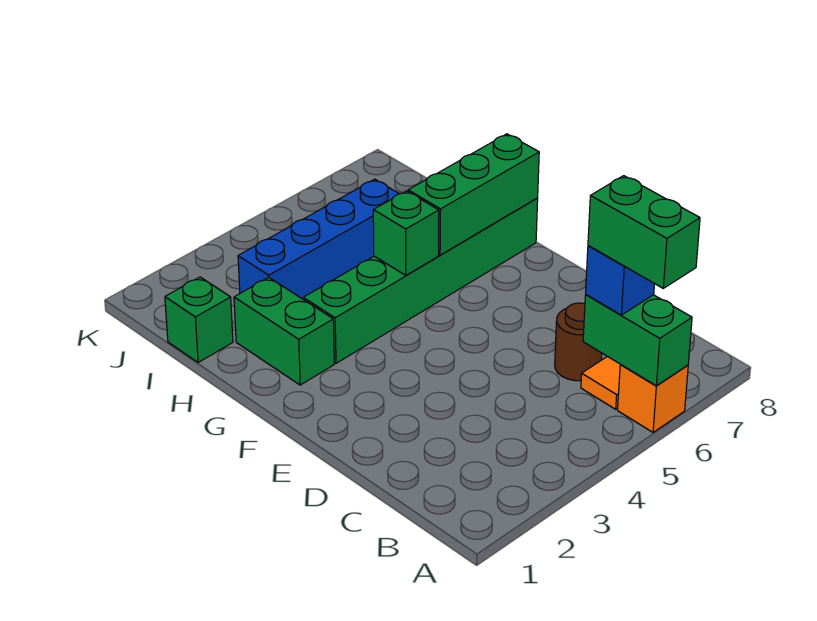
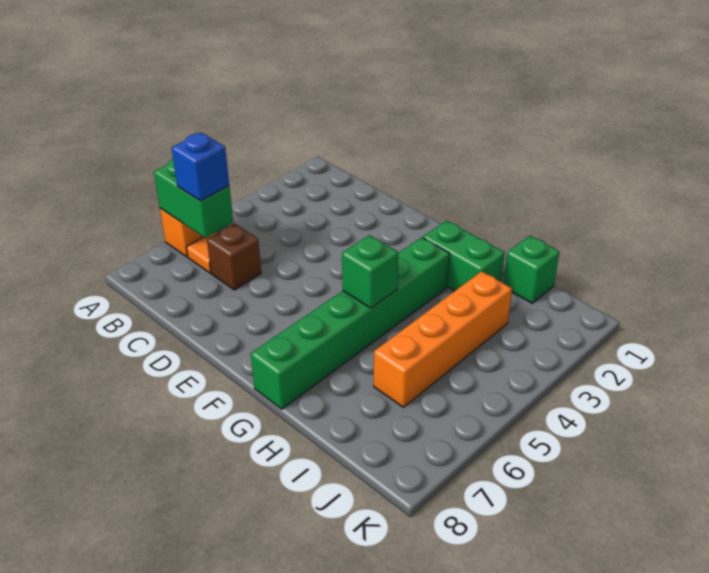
green brick A6:B6 level 4 -> none
brown round brick C6 level 1 -> brown brick C6 level 1
green brick G6:G8 level 2 -> none
blue brick I3:I6 level 1 -> orange brick I3:I6 level 1

